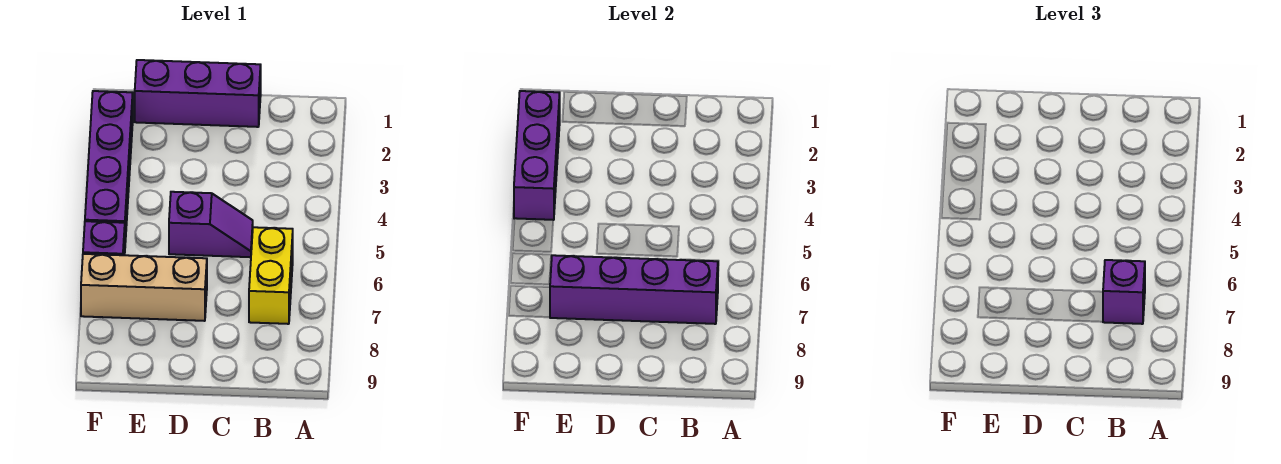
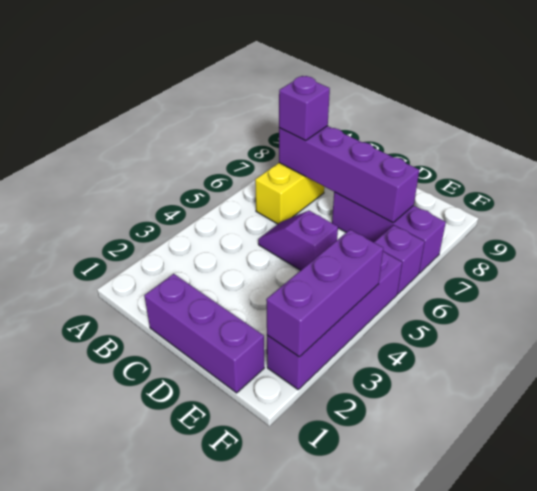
tan brick D7:F7 level 1 -> purple brick D7:F7 level 1

